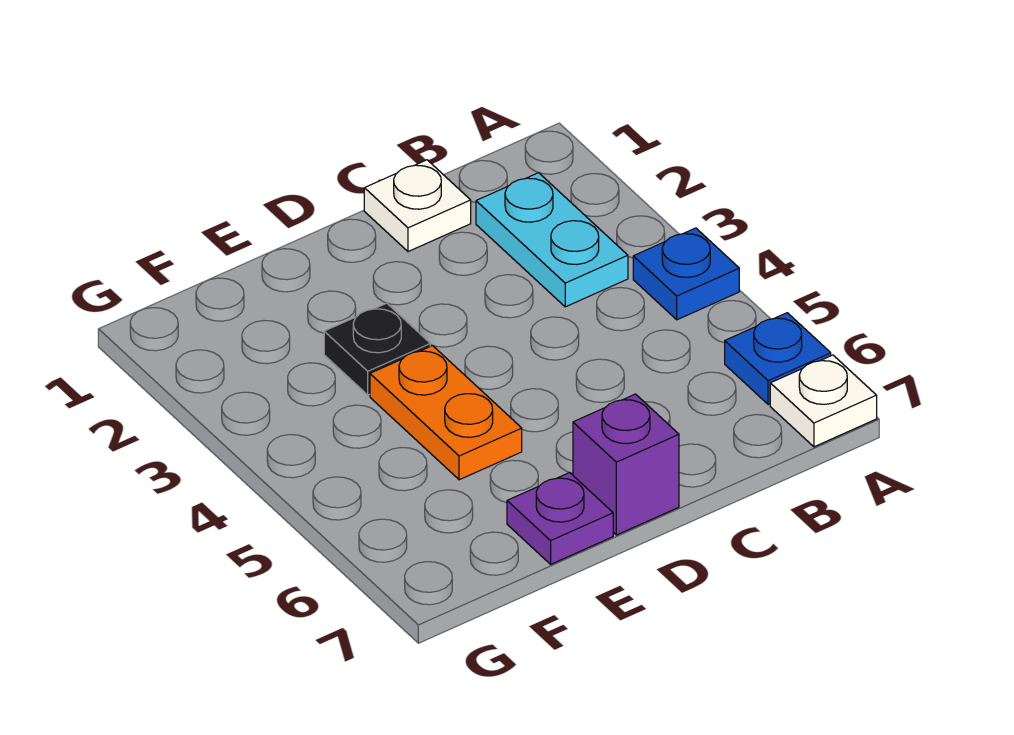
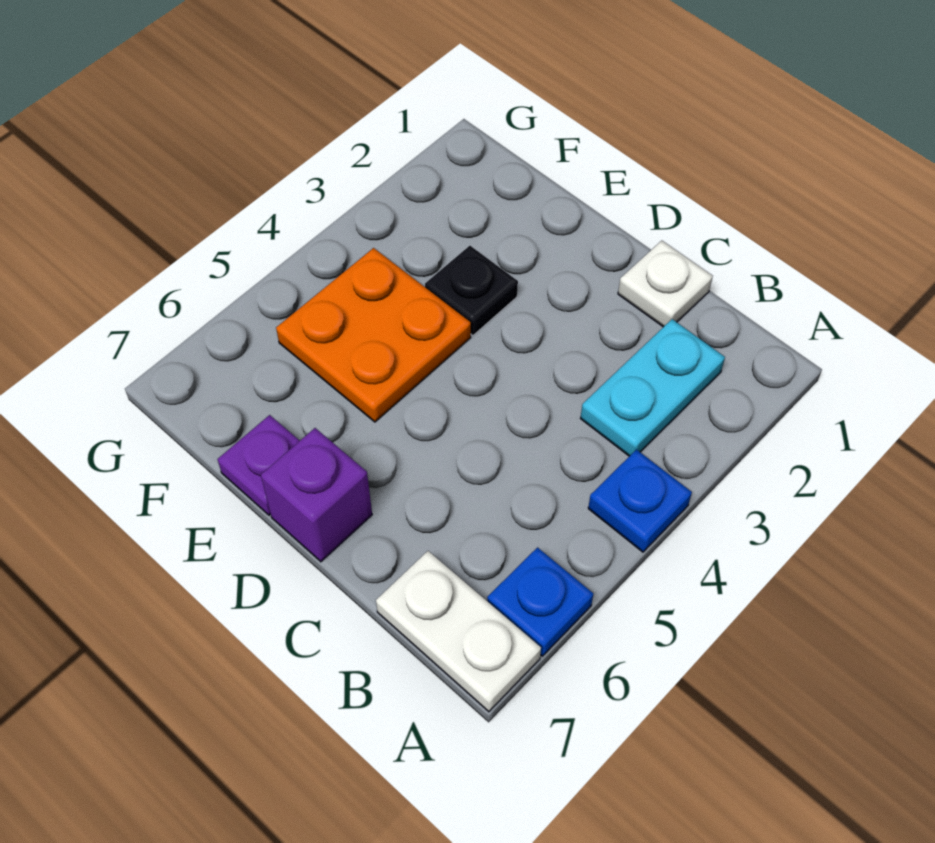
white plate A7 level 1 -> white plate A7:B7 level 1
orange plate E4:E5 level 1 -> orange plate E4:F5 level 1

